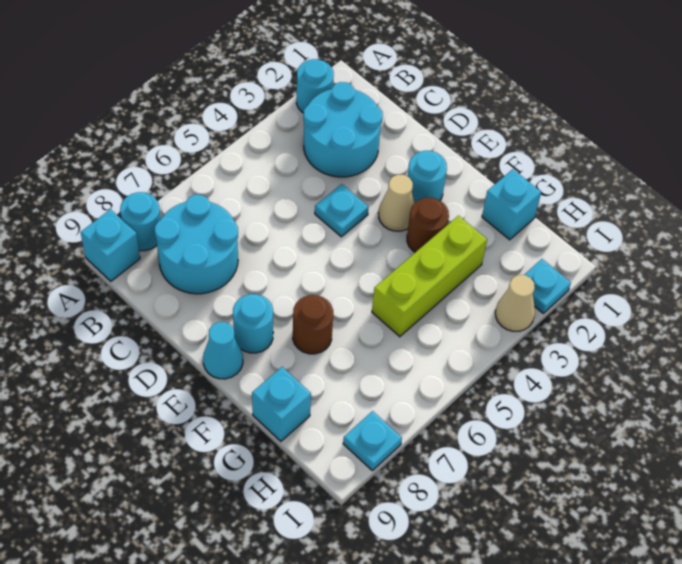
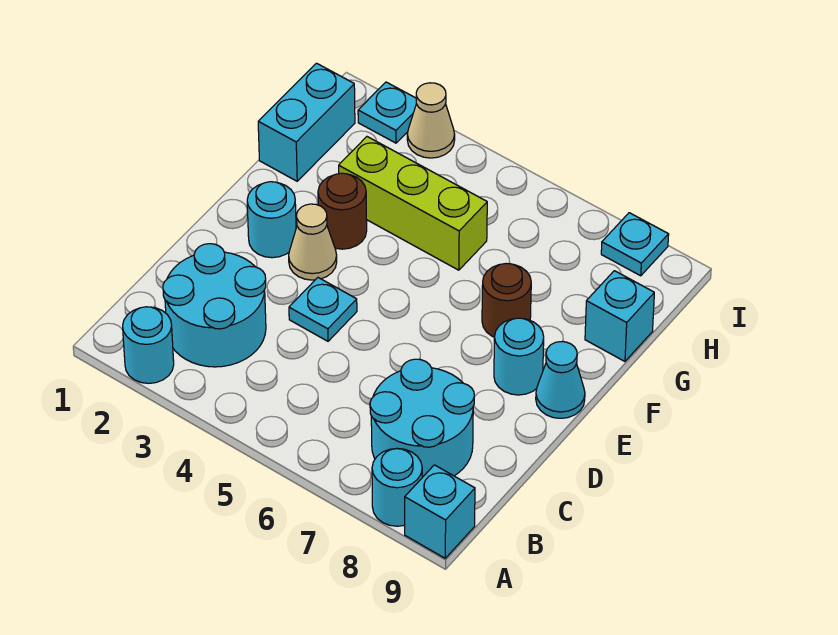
cyan brick G1 level 1 -> cyan brick G1:H1 level 1

